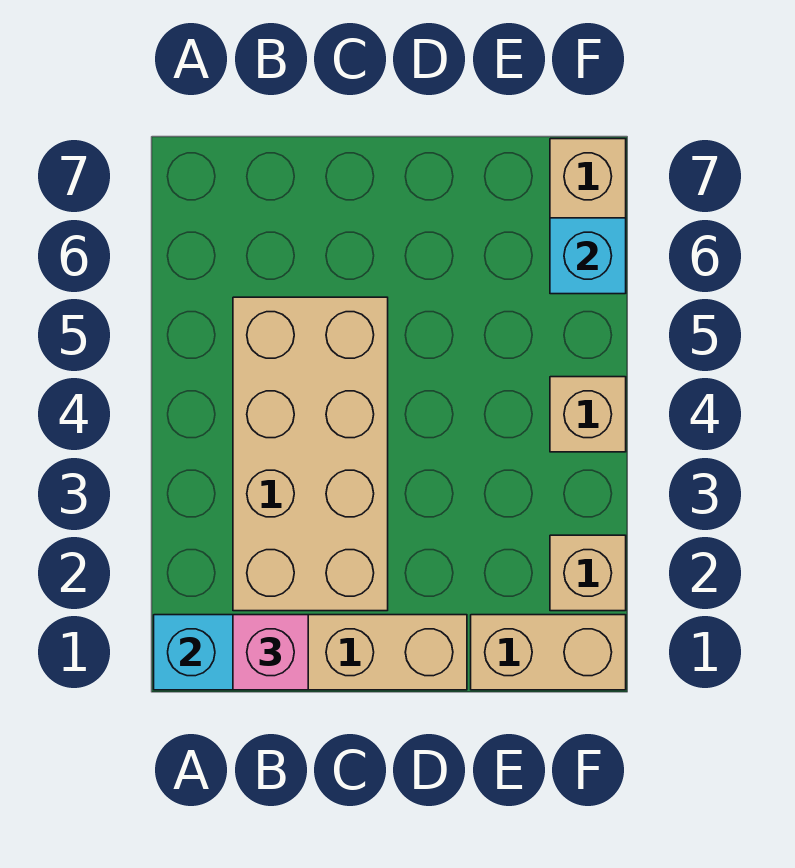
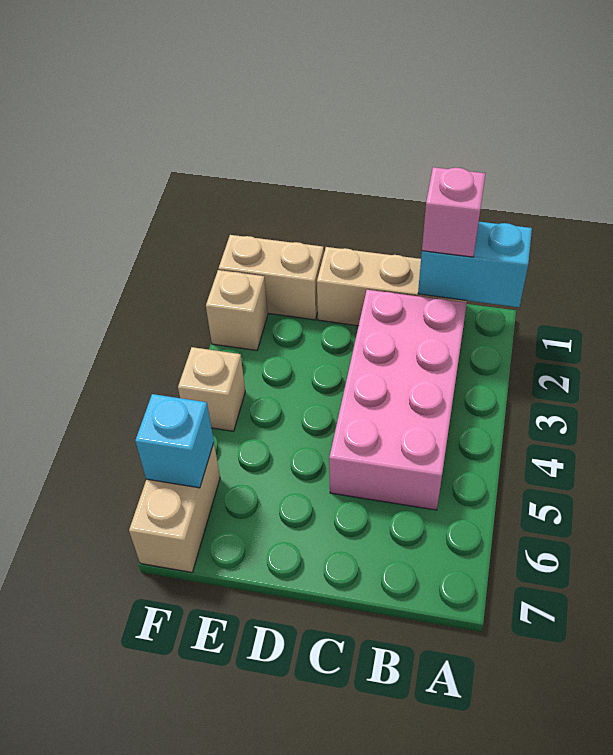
tan brick B2:C5 level 1 -> pink brick B2:C5 level 1

